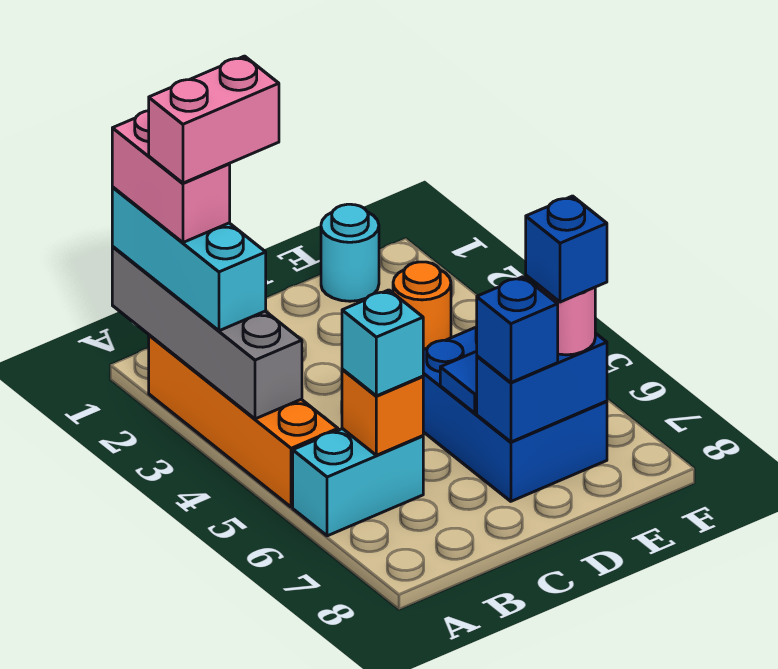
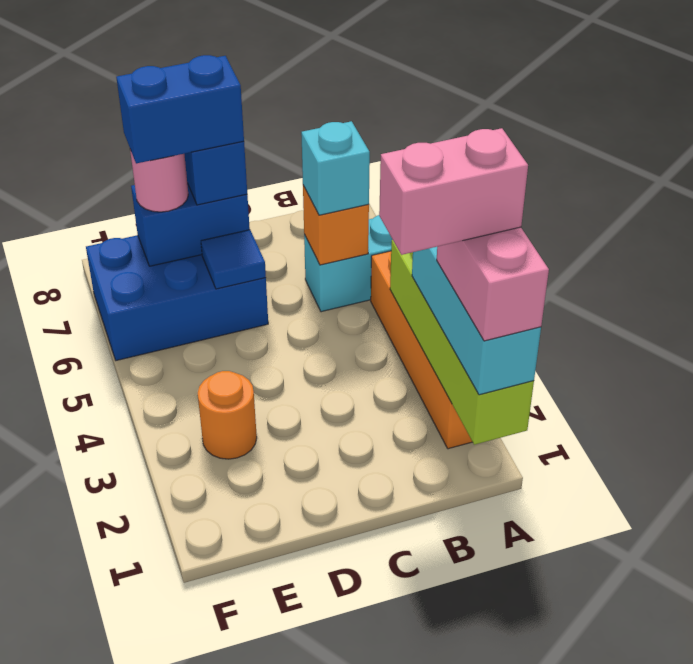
grey brick A1:A4 level 2 -> lime brick A1:A4 level 2
blue brick D5:E7 level 1 -> blue brick D6:F7 level 1
cyan round brick E1 level 1 -> none
blue brick E7 level 4 -> blue brick D7:E7 level 4

